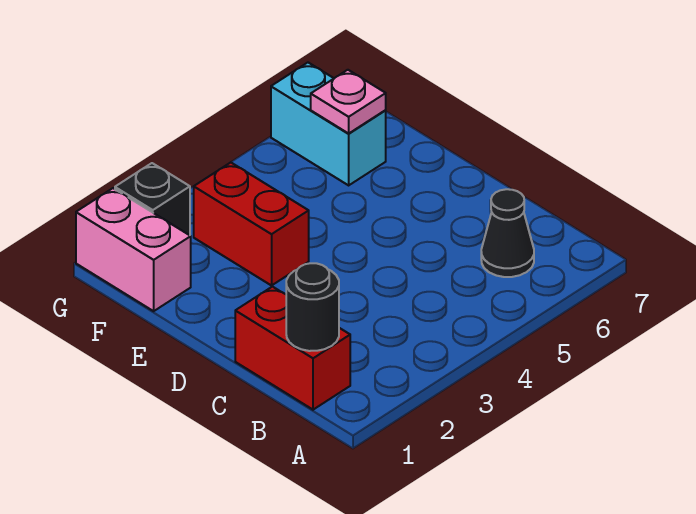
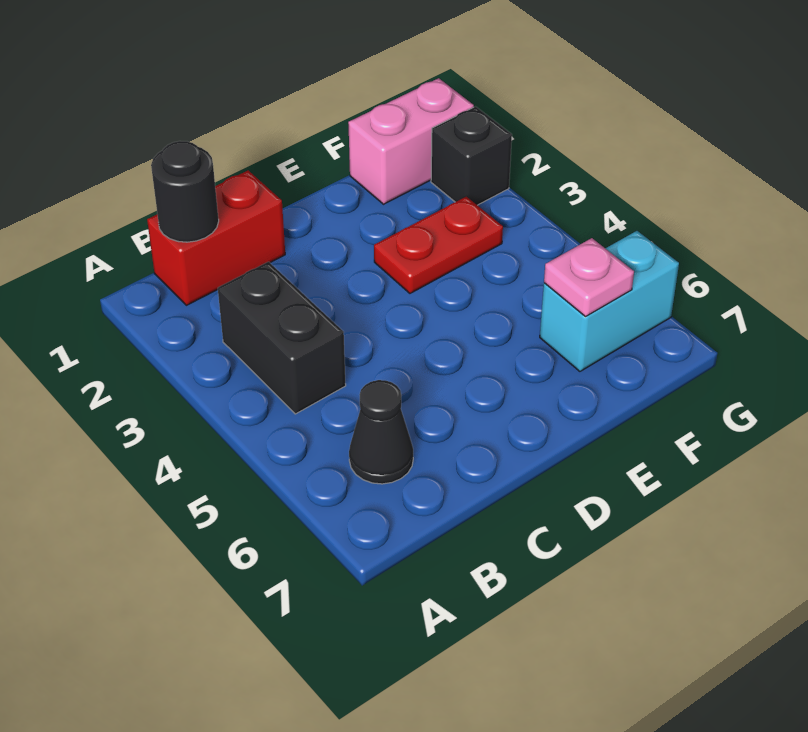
none -> black brick B3:B4 level 1
red brick E3:F3 level 1 -> red plate E3:F3 level 1

